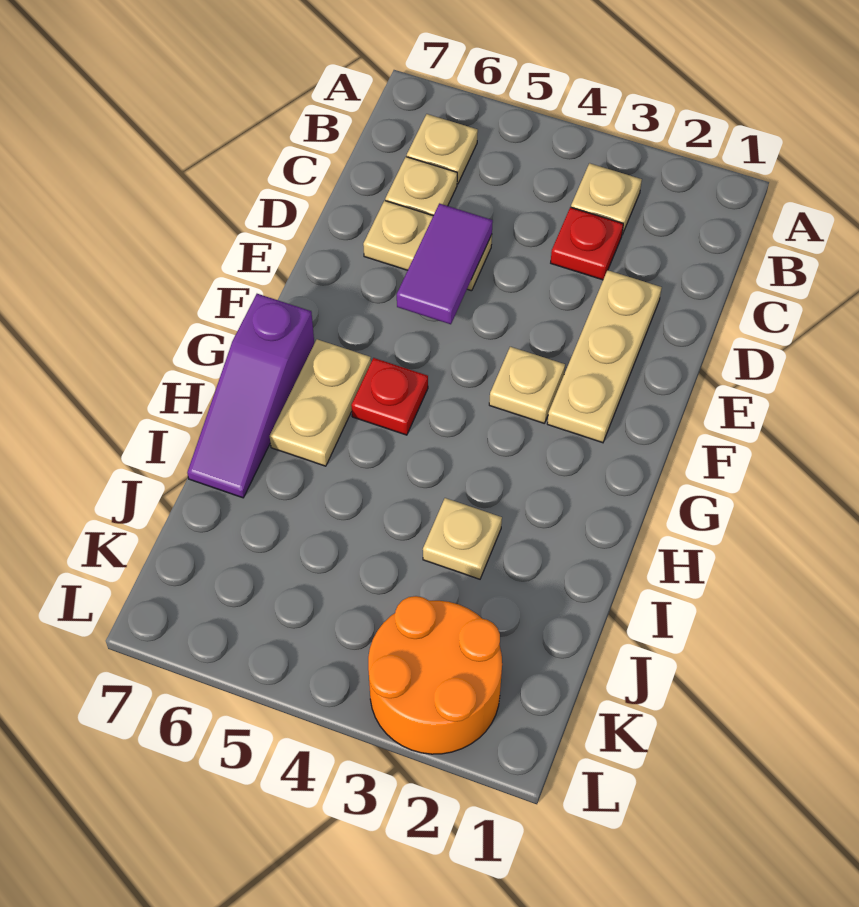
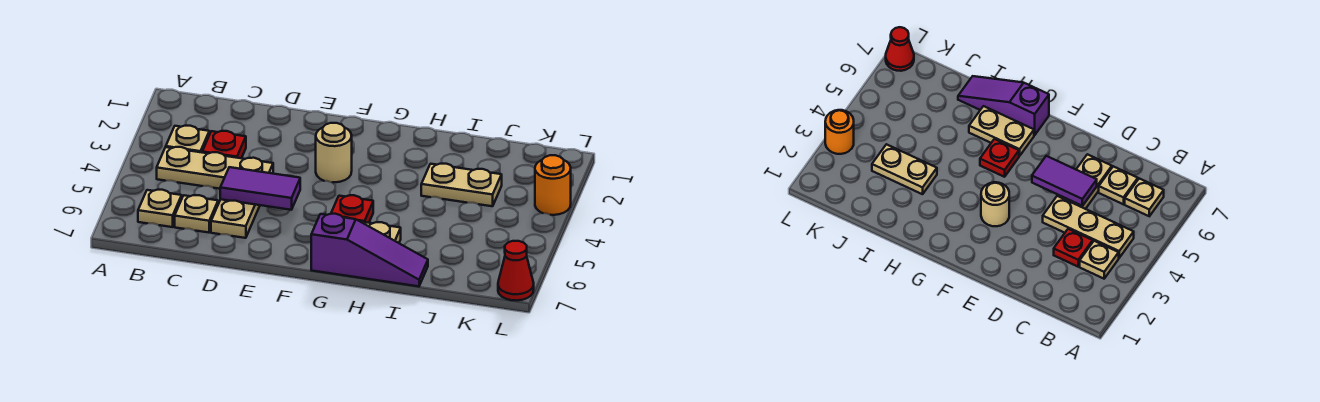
tan plate D2:F2 level 1 -> tan plate B4:D4 level 1
tan plate F3 level 1 -> tan round brick F3 level 1
tan plate I3 level 1 -> tan plate I3:J3 level 1
orange round brick K2:L3 level 1 -> orange round brick L3 level 1
none -> red cone L7 level 1

